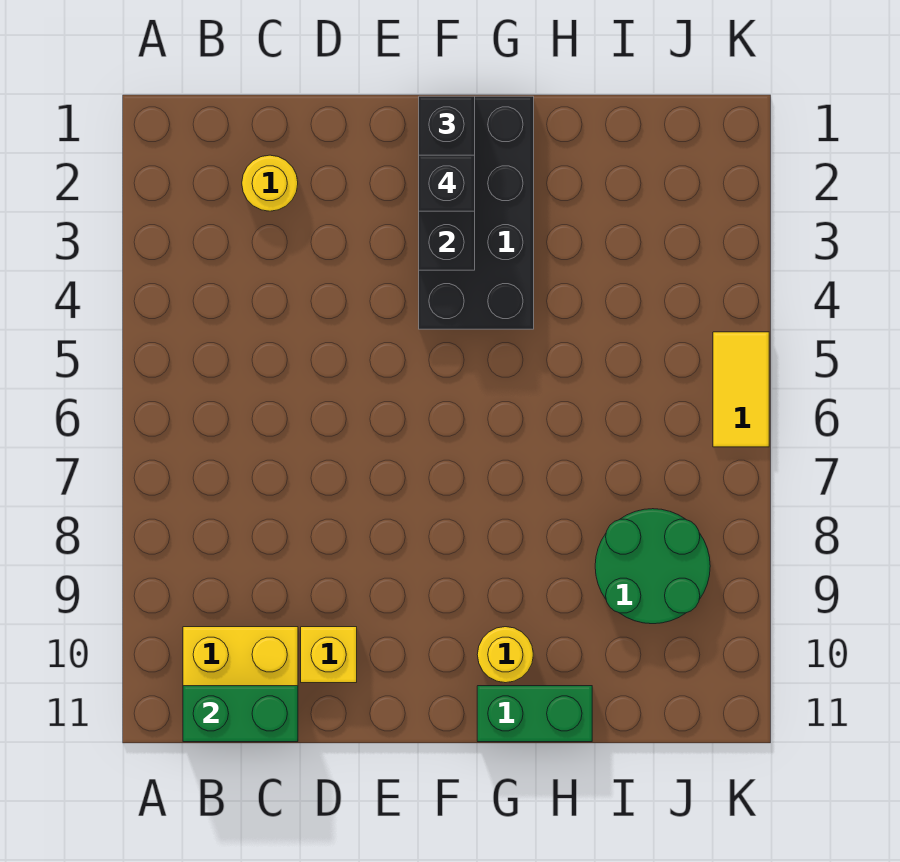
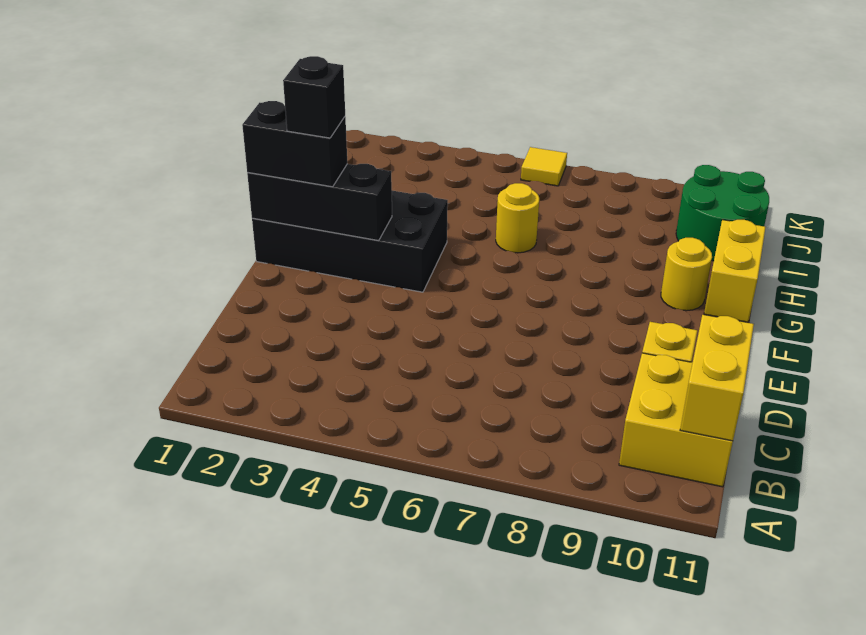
green brick B11:C11 level 2 -> yellow brick B11:C11 level 2
yellow round brick C2 level 1 -> yellow round brick H6 level 1
green brick G11:H11 level 1 -> yellow brick G11:H11 level 1
green round brick I8:J9 level 1 -> green round brick I10:J11 level 1
yellow tile K5:K6 level 1 -> yellow tile K6 level 1

